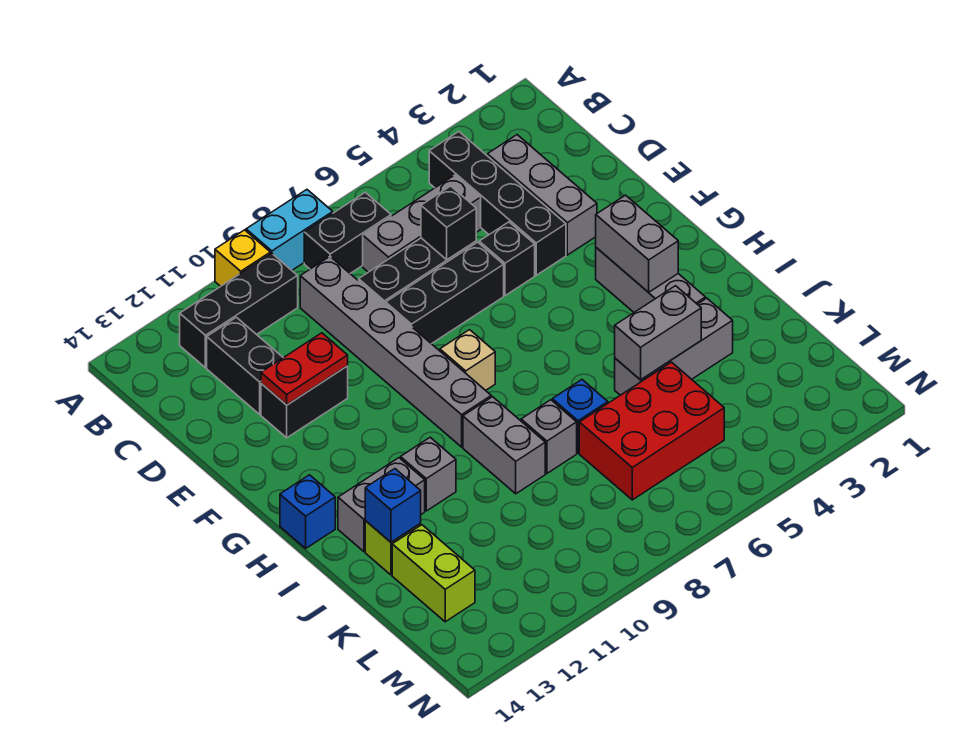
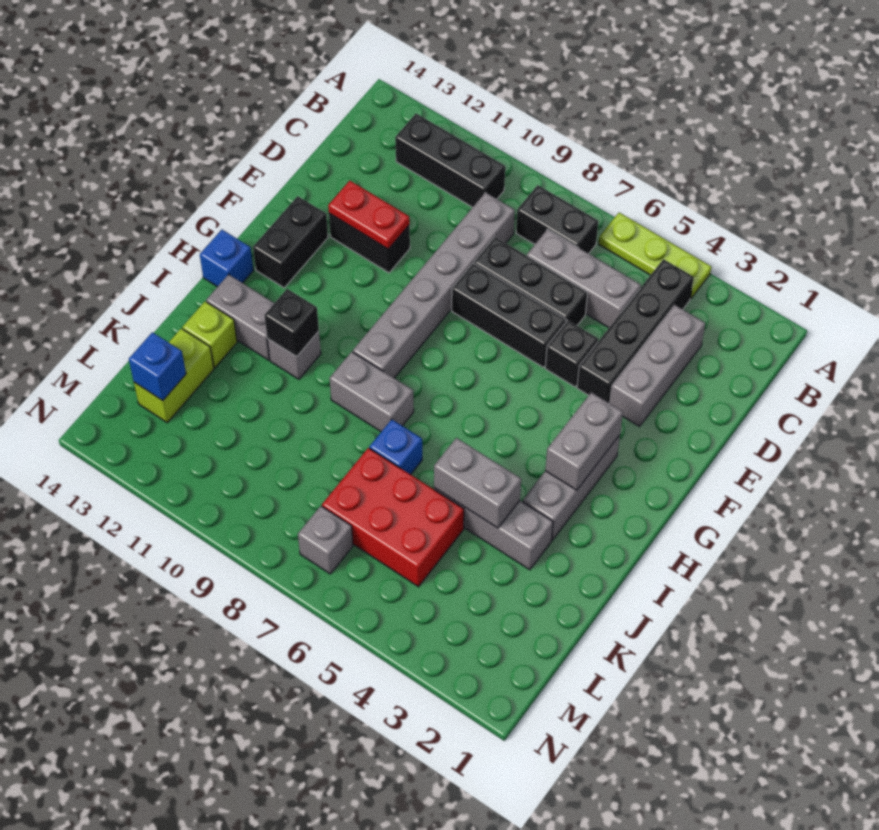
none -> lime plate A4:A6 level 1
cyan brick A8:A9 level 1 -> none
yellow brick A10 level 1 -> none
black brick C12:D12 level 1 -> black brick F13:G13 level 1
black brick D6 level 2 -> black brick I11 level 2
tan brick G8 level 1 -> none
grey brick I9:J9 level 1 -> grey brick I8:I9 level 1
grey brick J8 level 1 -> grey brick M7 level 1
blue brick J13 level 2 -> blue brick L13 level 2

